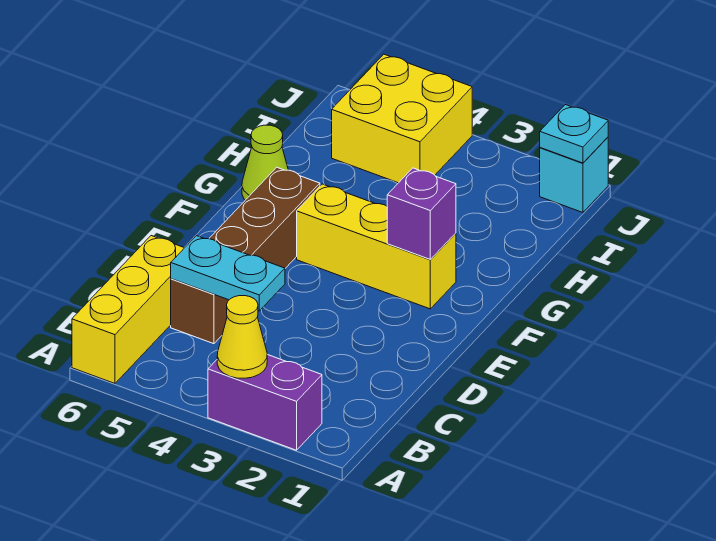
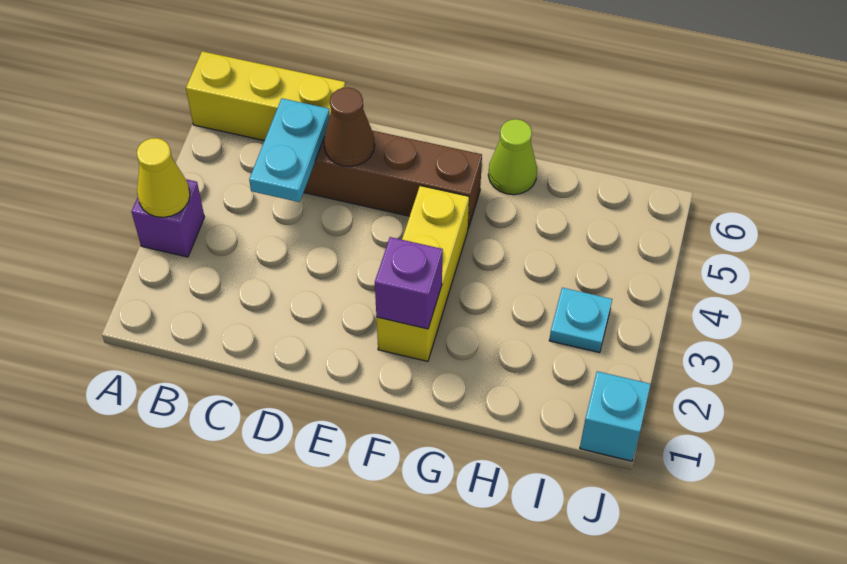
purple brick A2:A3 level 1 -> purple brick A3 level 1
none -> brown cone D5 level 2
yellow brick I4:J5 level 1 -> none
cyan plate J1 level 2 -> cyan plate I3 level 1

